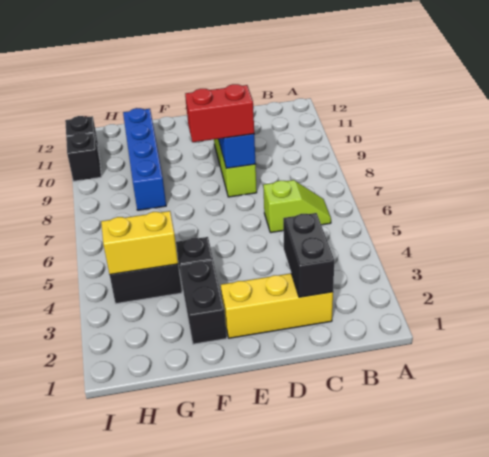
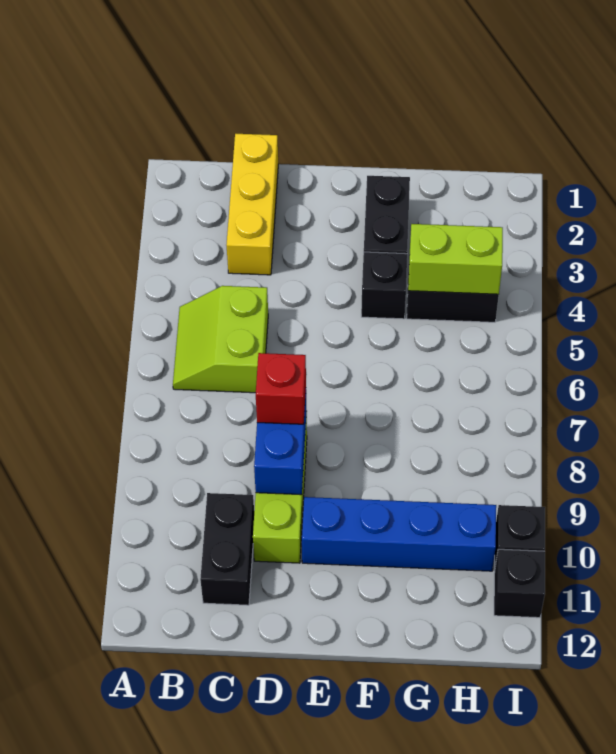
lime slope B6:C6 level 1 top C -> lime slope B5:C6 level 1 top C
yellow brick C2:E2 level 1 -> yellow brick C1:C3 level 1
black brick C2:C3 level 2 -> black brick C10:C11 level 1
red brick D8:E8 level 3 -> red brick D8 level 3
yellow brick G4:H4 level 2 -> lime brick G4:H4 level 2
blue brick G8:G11 level 1 -> blue brick E10:H10 level 1

